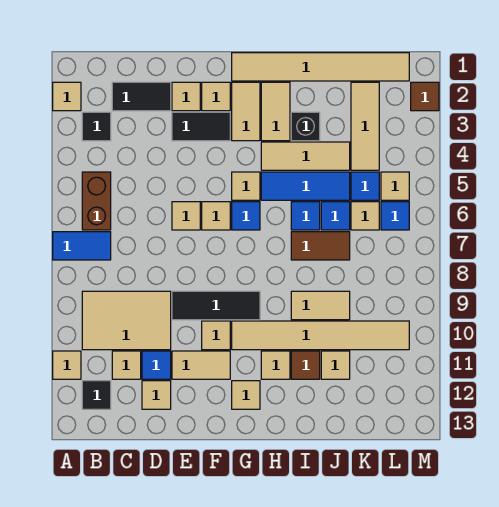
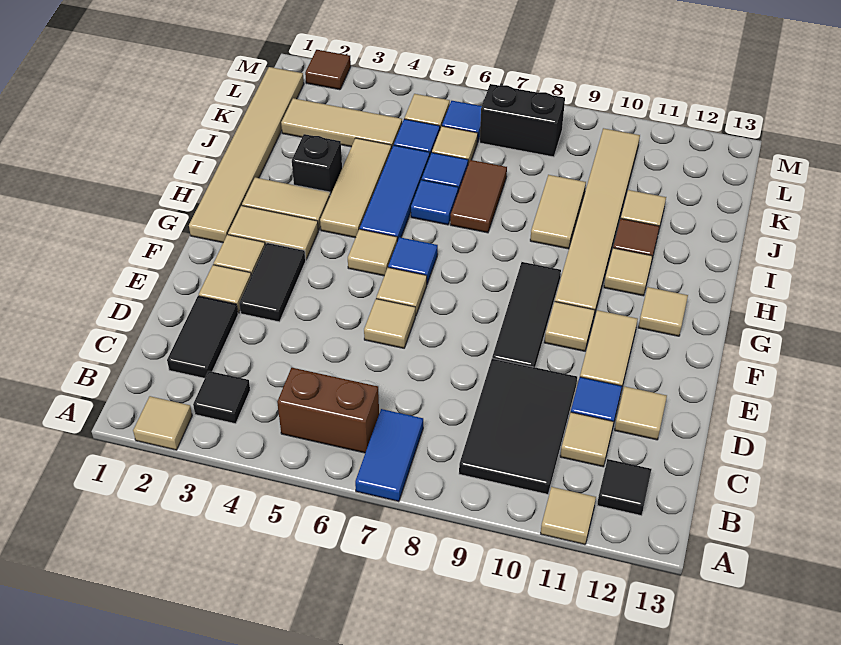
tan tile B9:D10 level 1 -> black tile B9:D10 level 1
none -> black brick L7:L8 level 1

